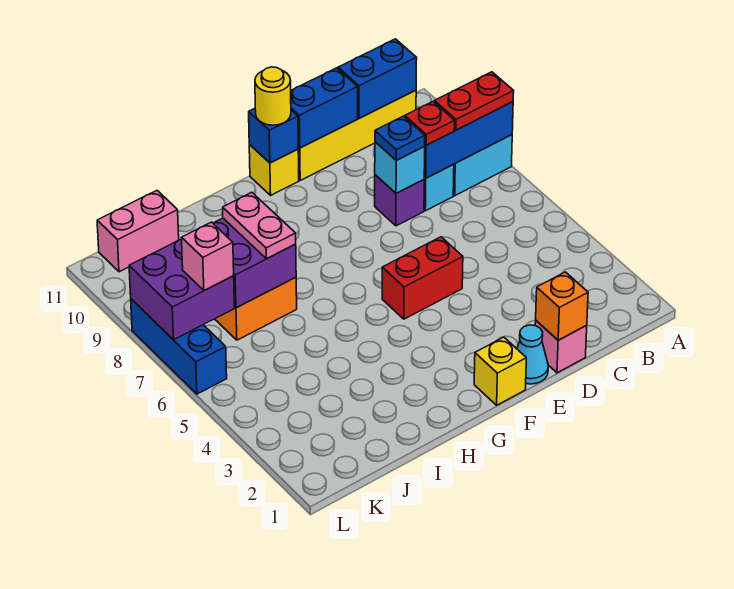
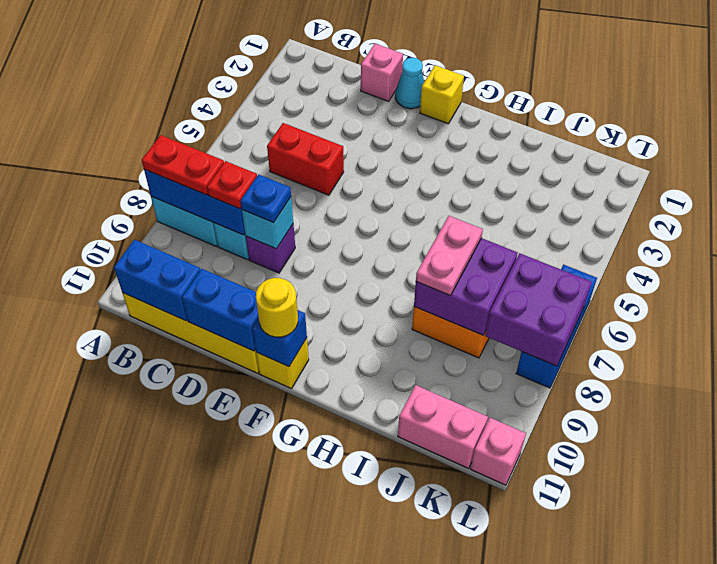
orange brick D1 level 2 -> none
red brick E5:F5 level 1 -> red brick C5:D5 level 1
pink brick K7 level 3 -> pink brick L11 level 1

